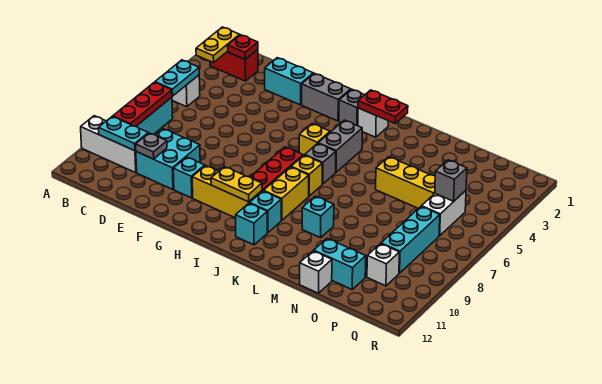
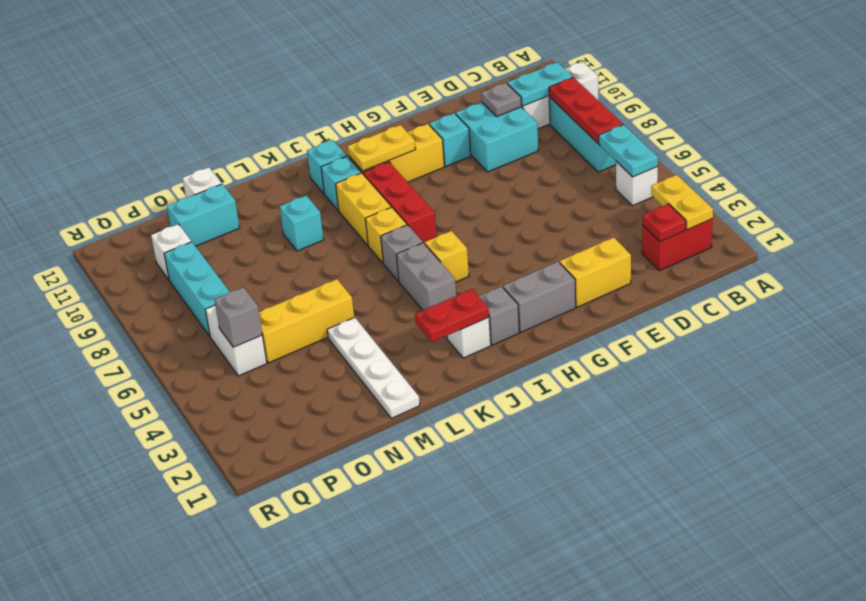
cyan brick E2:F2 level 1 -> yellow brick E2:F2 level 1
none -> white plate M1:M4 level 1

